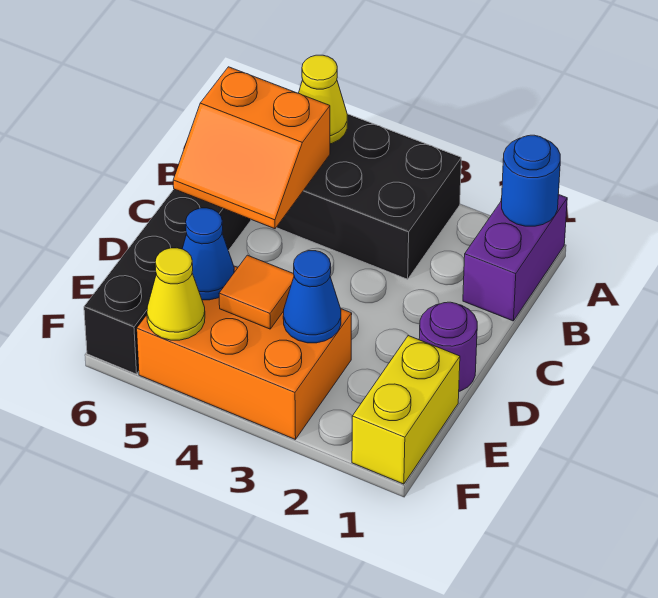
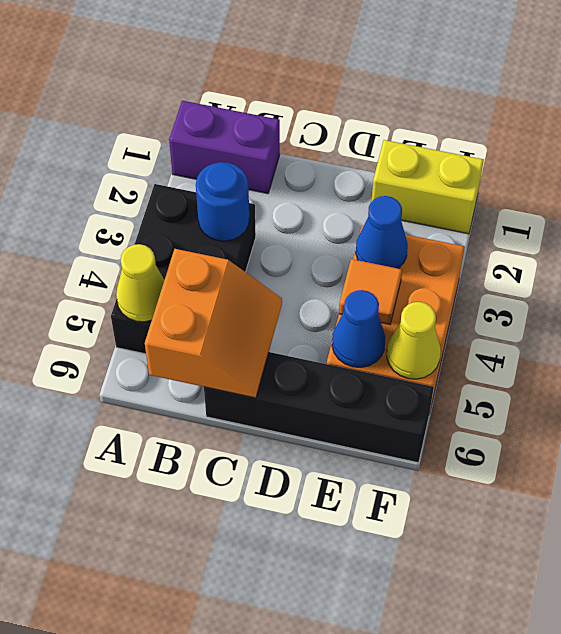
blue round brick A1 level 2 -> blue round brick B3 level 2
purple round brick D1 level 1 -> none

